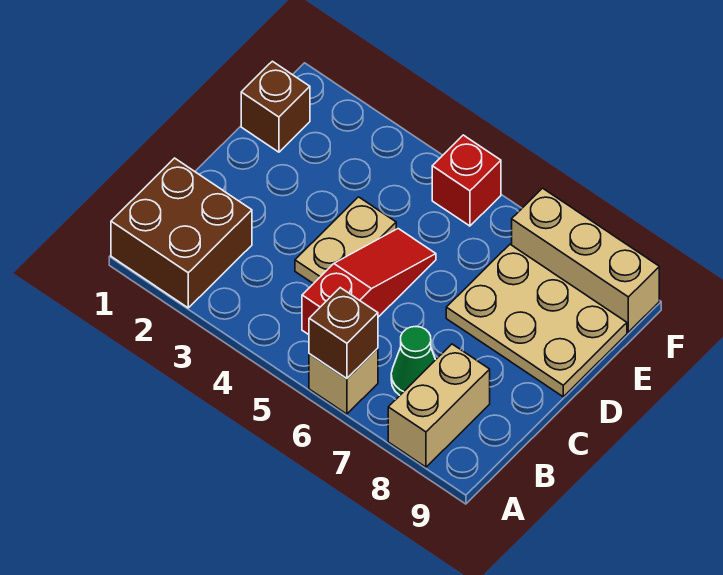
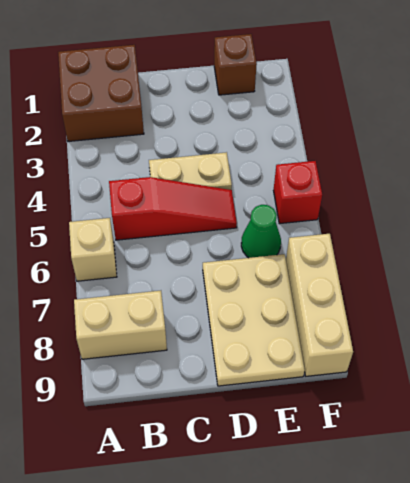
brown brick A6 level 2 -> none
green cone B7 level 1 -> green cone E6 level 1

